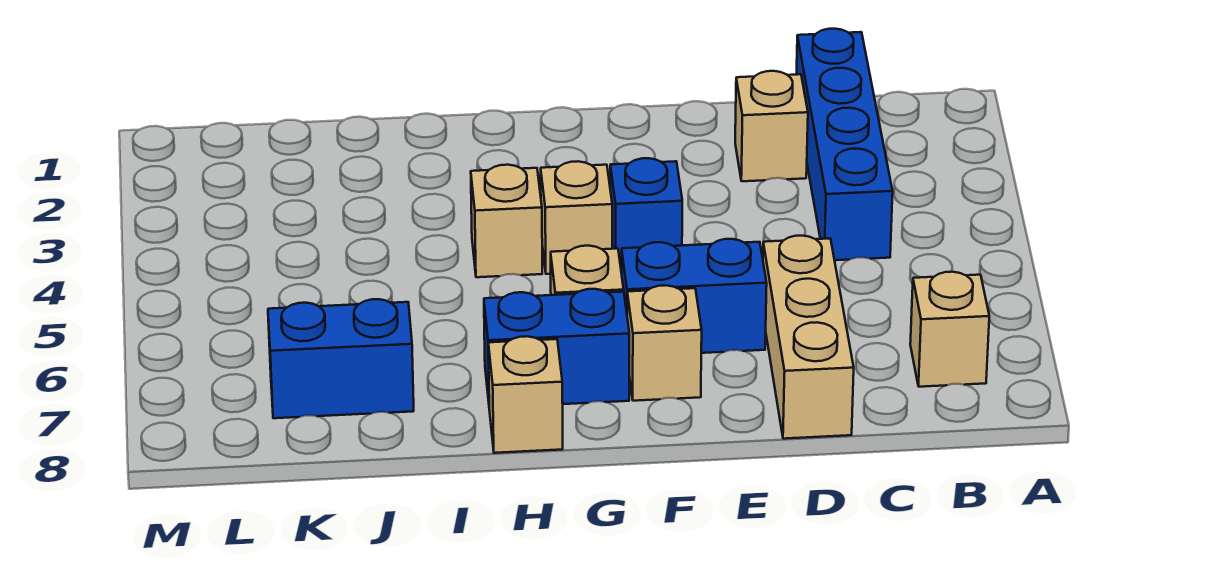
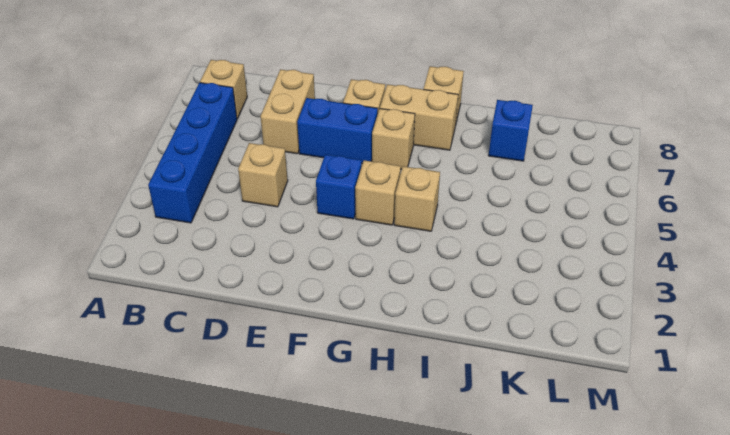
blue brick C1:C4 level 1 -> blue brick B3:B6 level 1
tan brick D2 level 1 -> tan brick D4 level 1
tan brick D6:D8 level 1 -> tan brick D6:D7 level 1
blue brick G7:H7 level 1 -> tan brick G7:H7 level 1
blue brick J7:K7 level 1 -> blue brick J7 level 1

